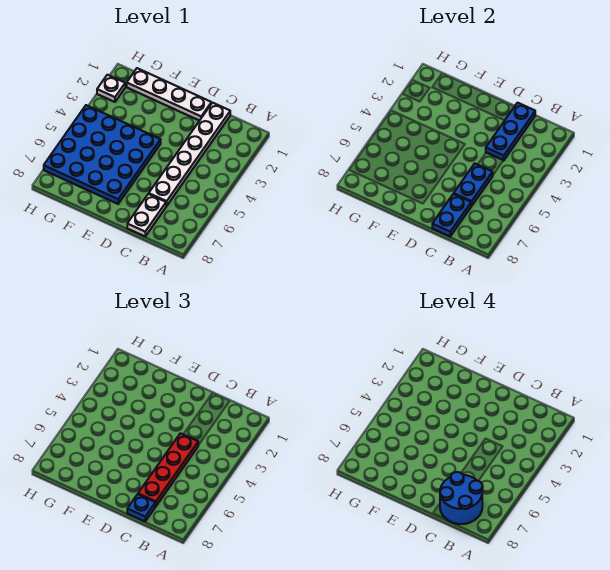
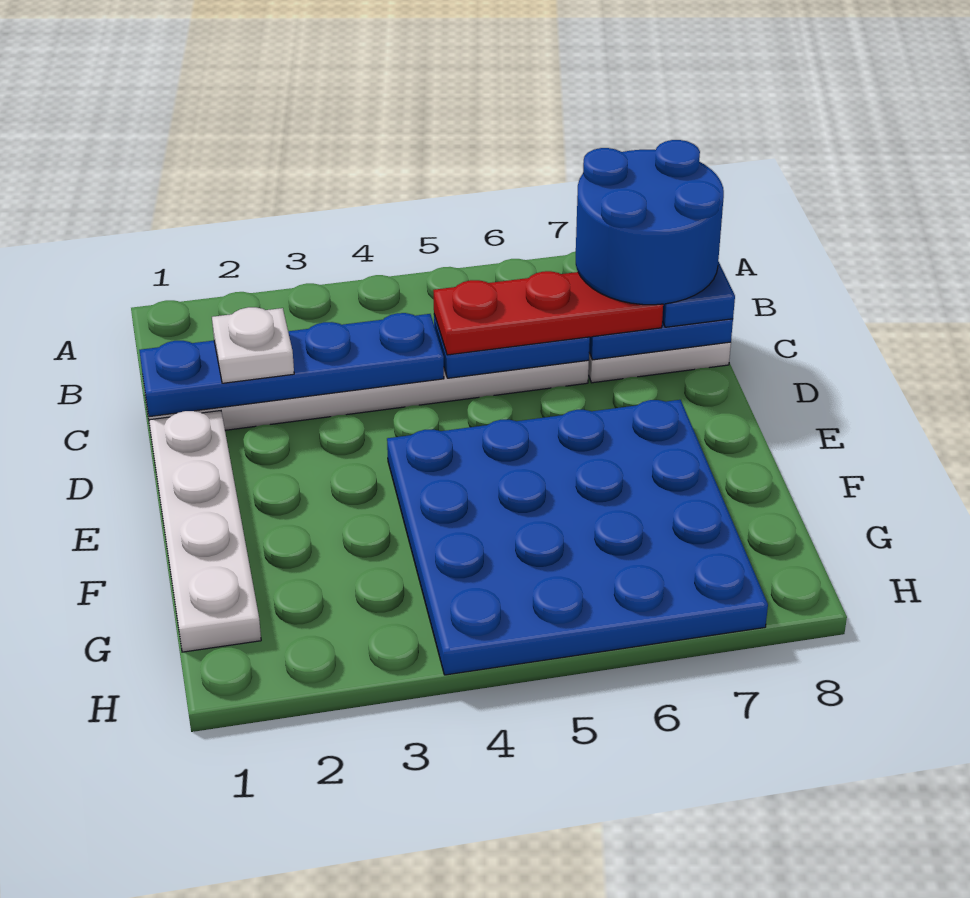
blue plate C1:C3 level 2 -> blue plate C1:C4 level 2
red plate C4:C7 level 3 -> red plate C5:C7 level 3
white plate H2 level 1 -> white plate C2 level 3

